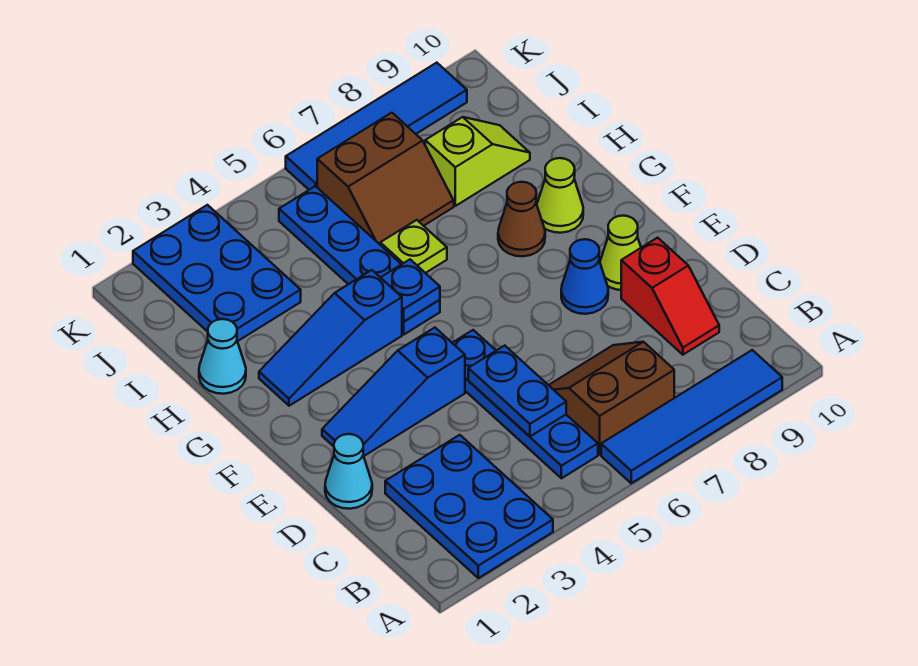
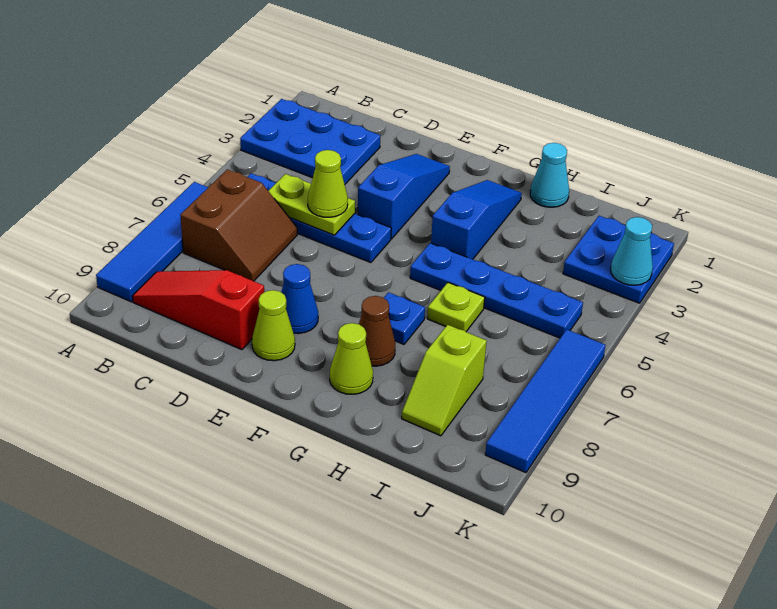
blue plate C5:D5 level 2 -> lime plate C5:D5 level 2
red slope C9:D9 level 1 top D -> red slope B9:D9 level 1 top D
cyan cone D1 level 1 -> cyan cone K3 level 2
none -> lime cone D5 level 3
blue plate G5 level 2 -> blue plate G7 level 1
blue plate I2:K3 level 1 -> blue plate J2:K3 level 1
brown slope I6:J7 level 1 top J -> none

